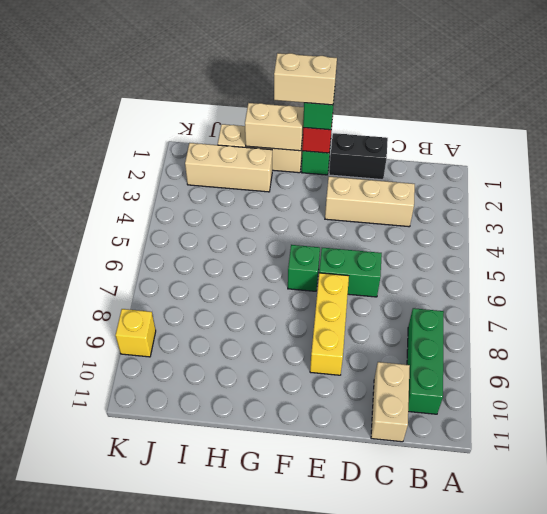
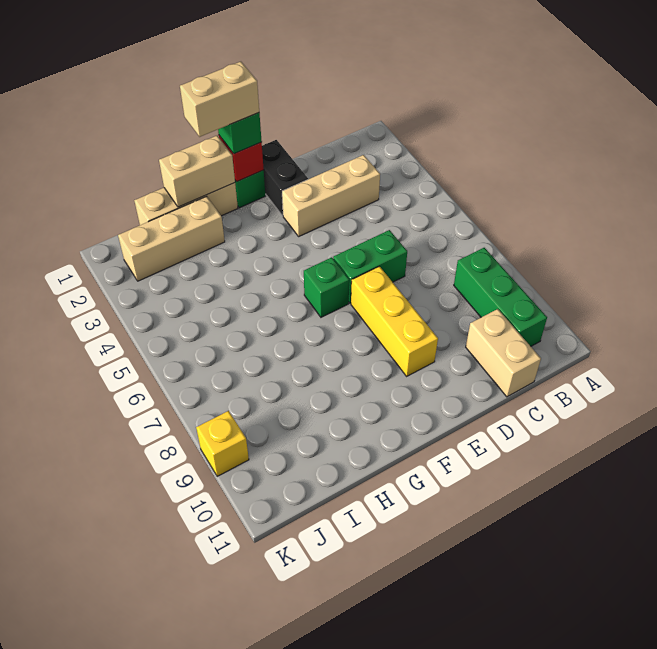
black brick D1:E1 level 1 -> black brick E1:E2 level 1

